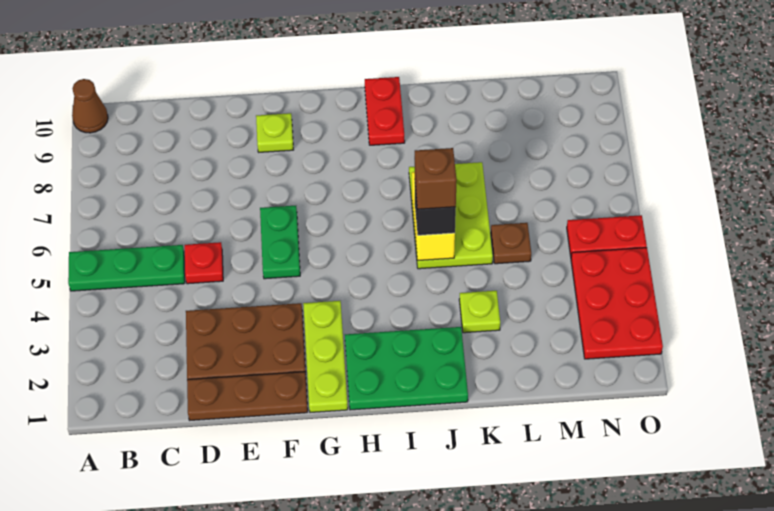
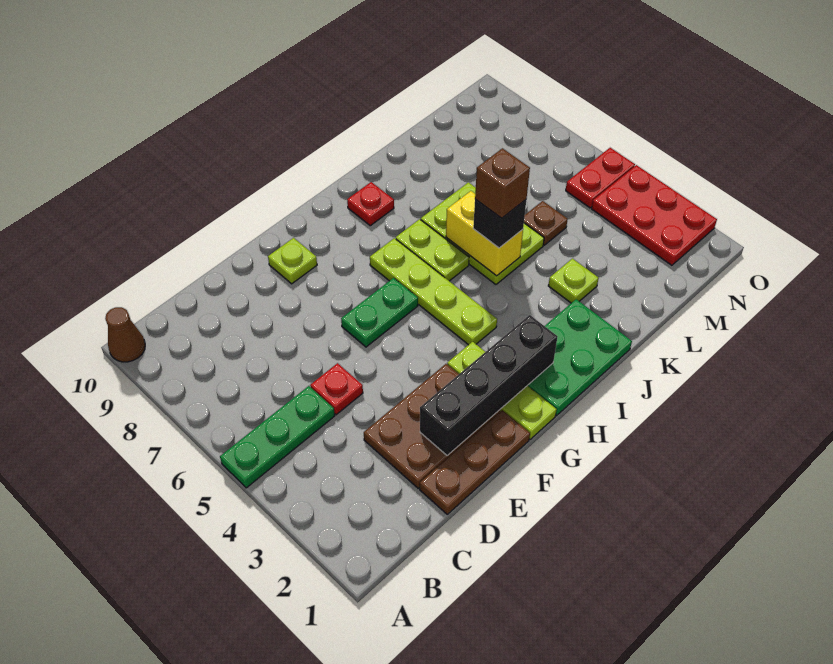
none -> black brick E2:H2 level 2
green plate F5:F6 level 1 -> green plate F6:G6 level 1
none -> lime plate H4:H7 level 1
none -> lime plate I6:I7 level 1
red plate I9:I10 level 1 -> red plate I9 level 1

